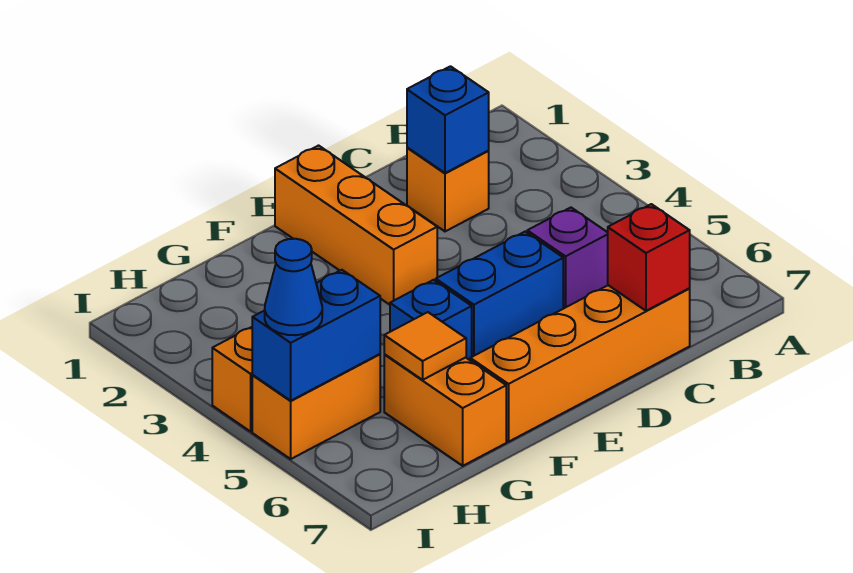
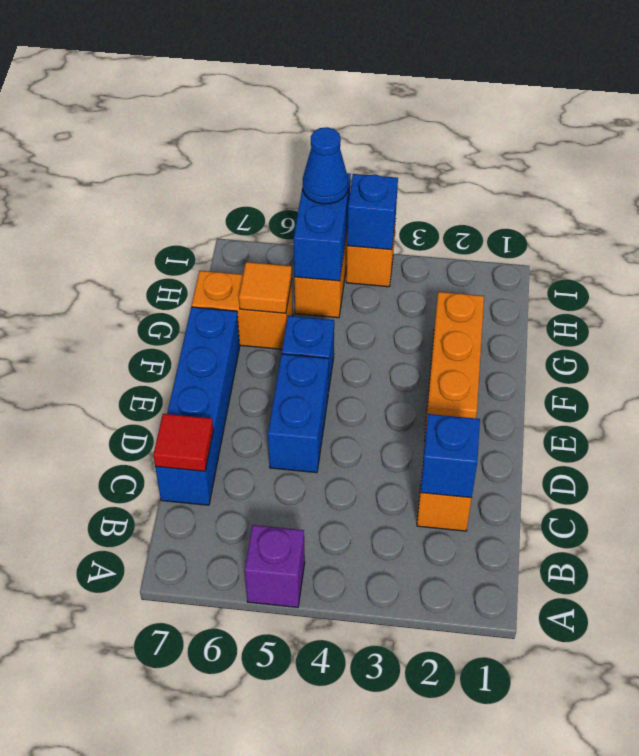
purple brick C5 level 1 -> purple brick A5 level 1
orange brick C7:F7 level 1 -> blue brick C7:F7 level 1
red brick C7 level 2 -> red tile C7 level 2
orange brick E1:E3 level 1 -> orange brick E2:G2 level 1
none -> blue brick I4 level 2

